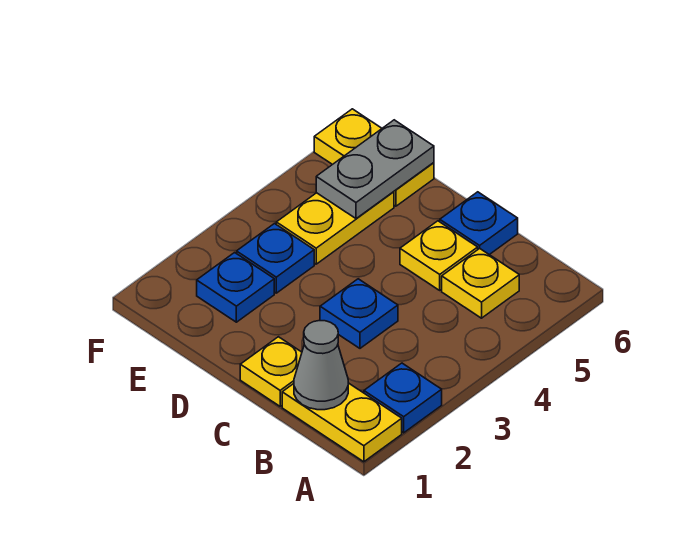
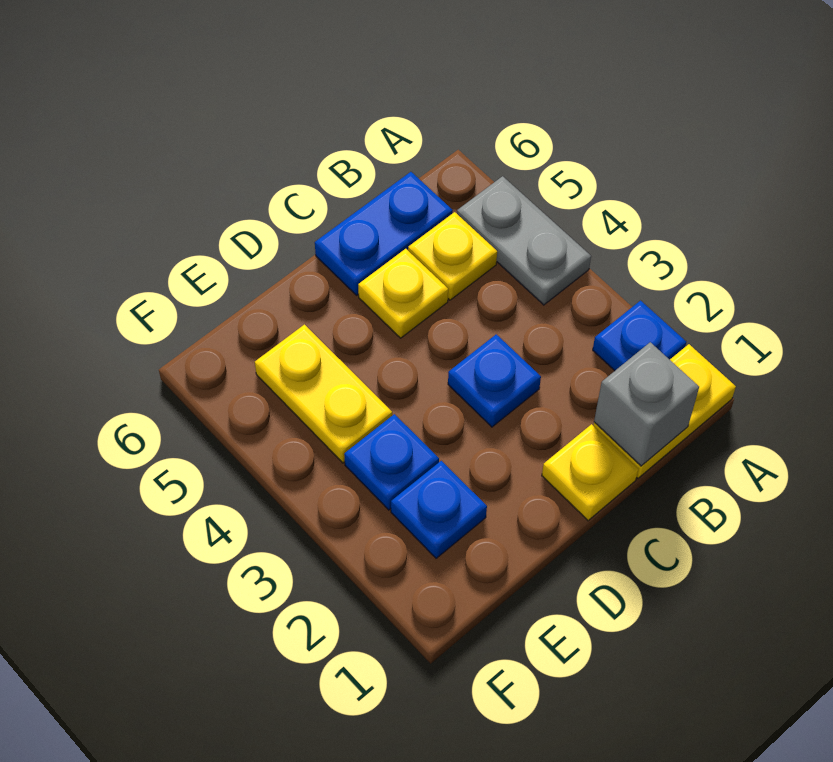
grey cone B1 level 2 -> grey brick B1 level 2
blue plate C6 level 1 -> blue plate B6:C6 level 1
grey plate E5:E6 level 2 -> grey plate A4:A5 level 1
yellow plate E6:F6 level 1 -> none

